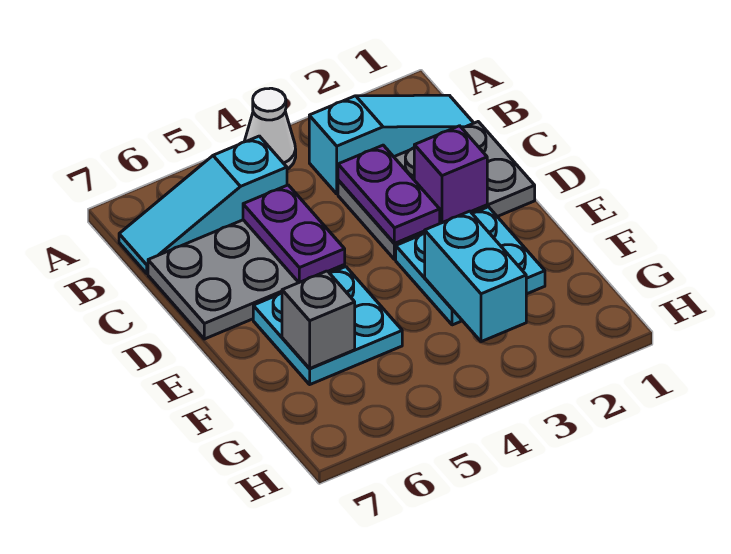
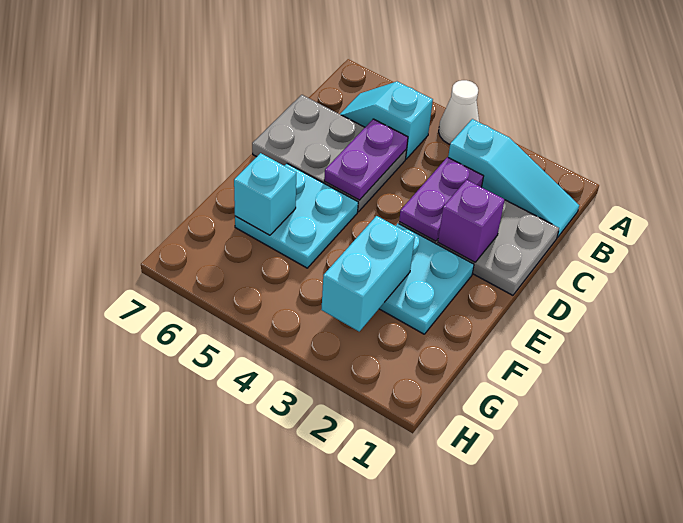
cyan slope B5:B7 level 1 top 5 -> cyan slope B5:B6 level 1 top 5
grey brick F6 level 2 -> cyan brick F6 level 2

